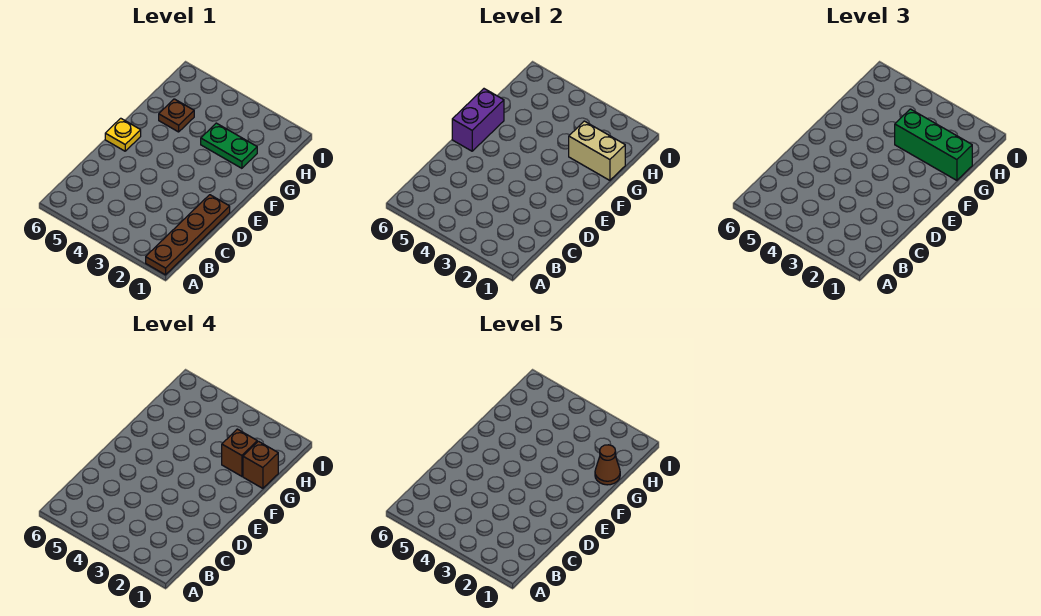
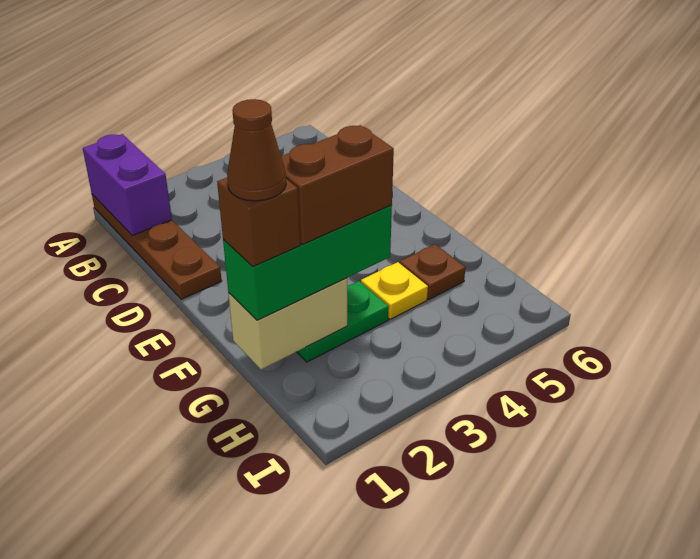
yellow plate E6 level 1 -> yellow plate G4 level 1
purple brick E6:F6 level 2 -> purple brick A1:B1 level 2
brown brick G2 level 4 -> brown brick G2:G3 level 4

